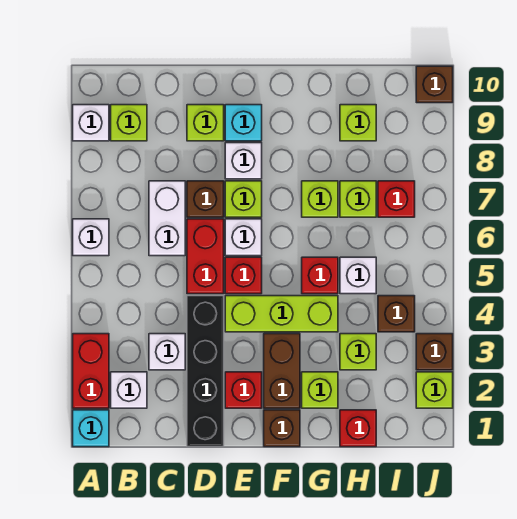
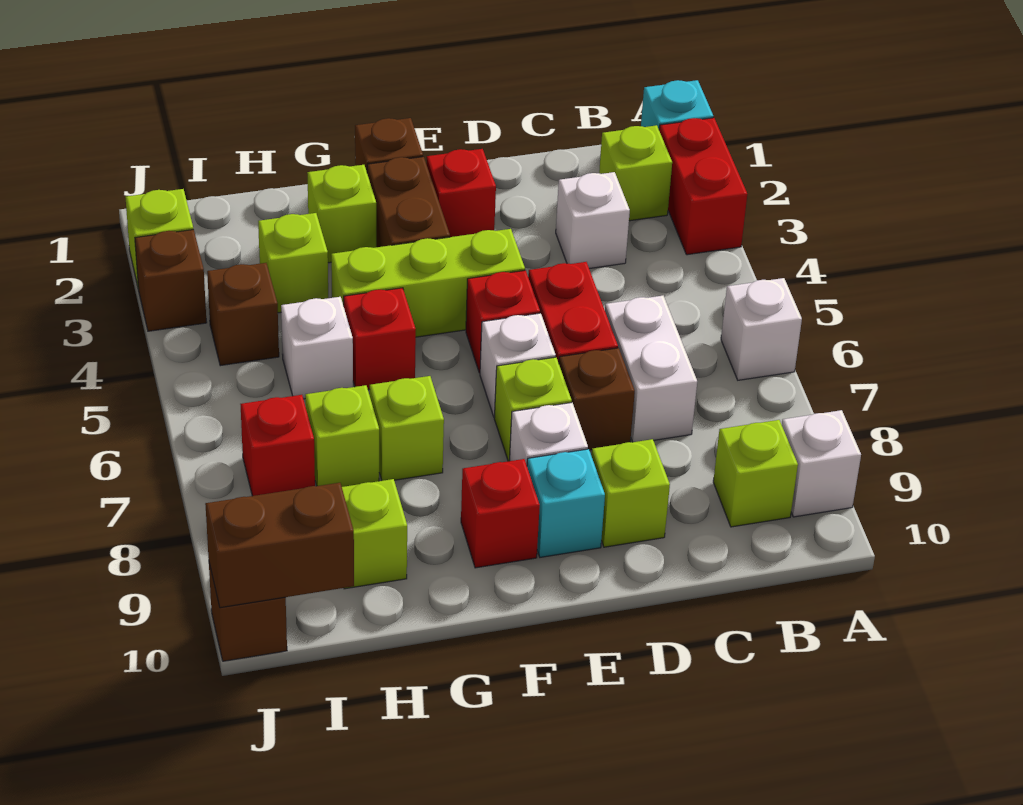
white brick B2 level 1 -> lime brick B2 level 1
black brick D1:D4 level 1 -> none
red brick H1 level 1 -> red brick F9 level 1
none -> brown brick I10:J10 level 2

